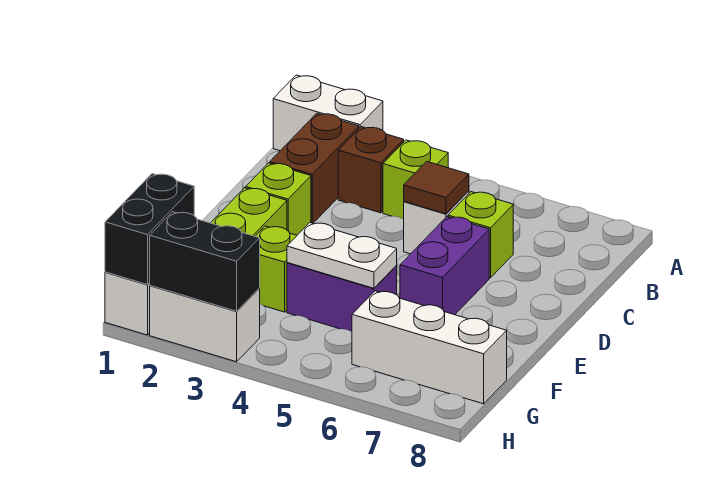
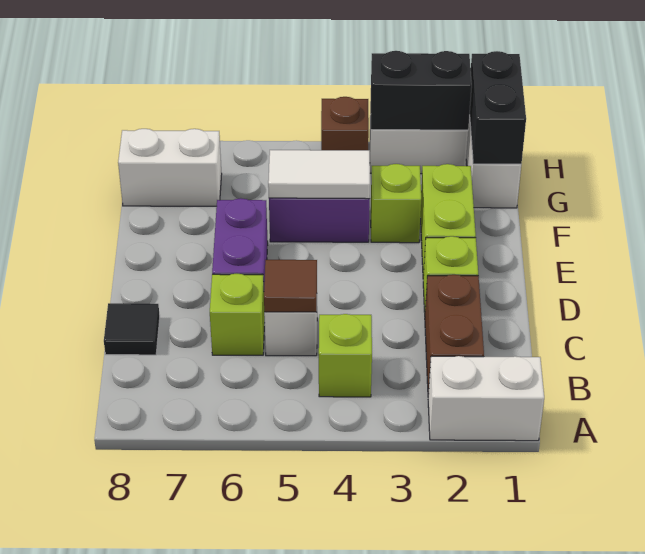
brown brick B3 level 1 -> brown brick H4 level 1
none -> black tile C8 level 1
white plate F4:F5 level 2 -> white tile F4:F5 level 2
white brick G6:G8 level 1 -> white brick G7:G8 level 1

